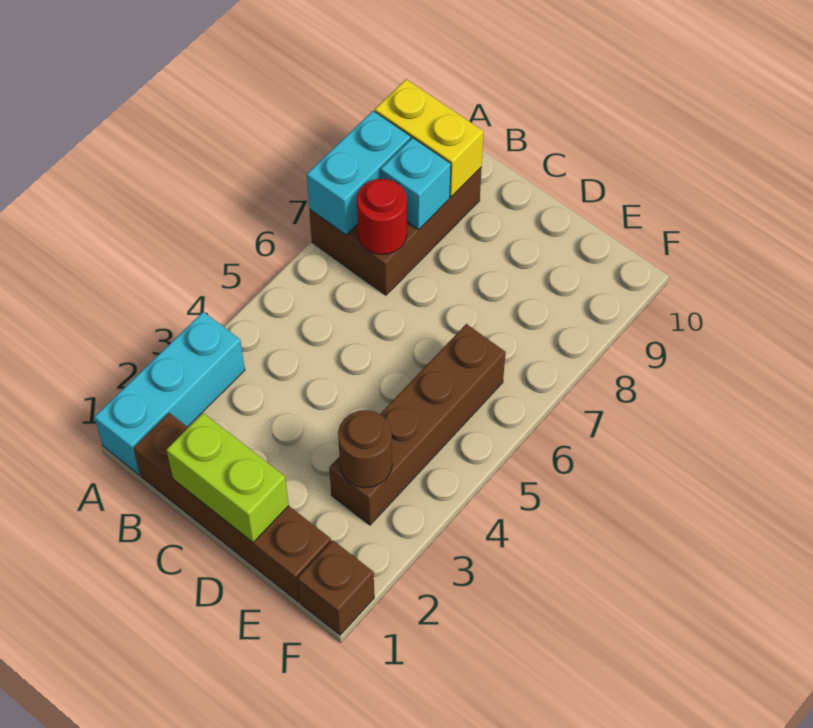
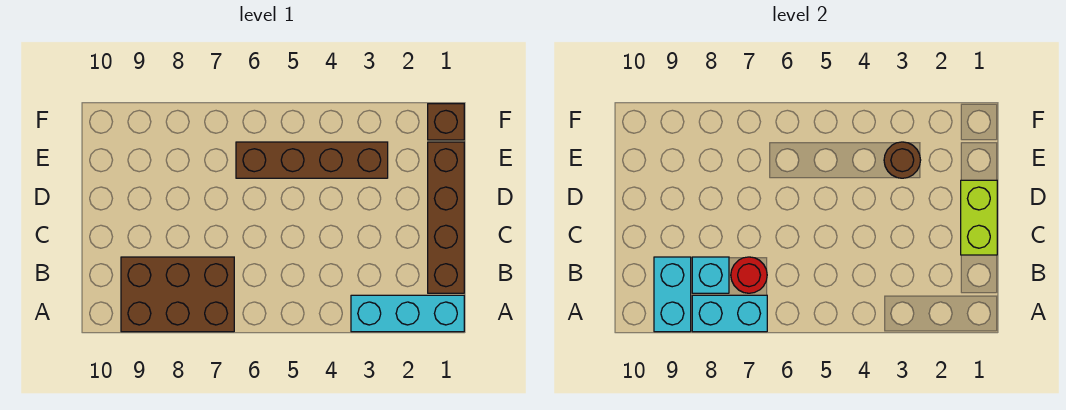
yellow brick A9:B9 level 2 -> cyan brick A9:B9 level 2

